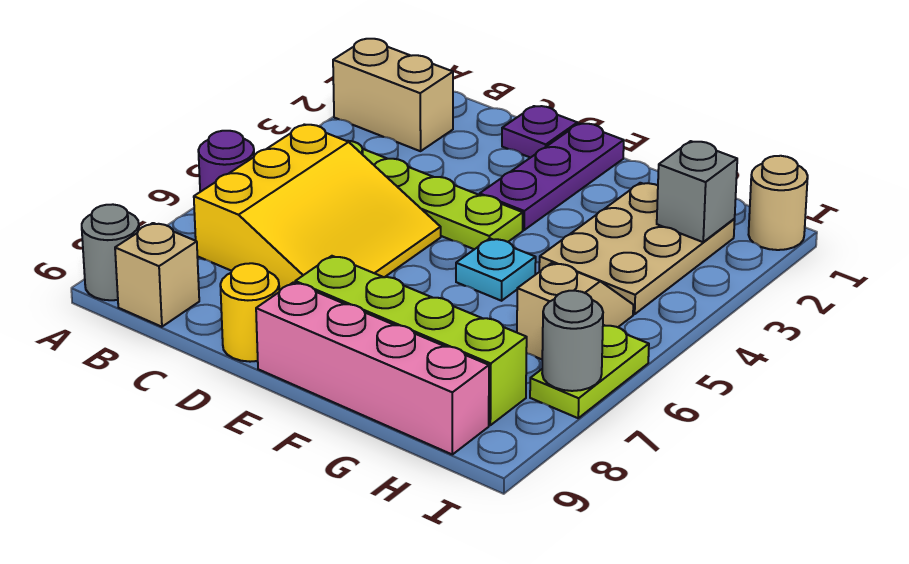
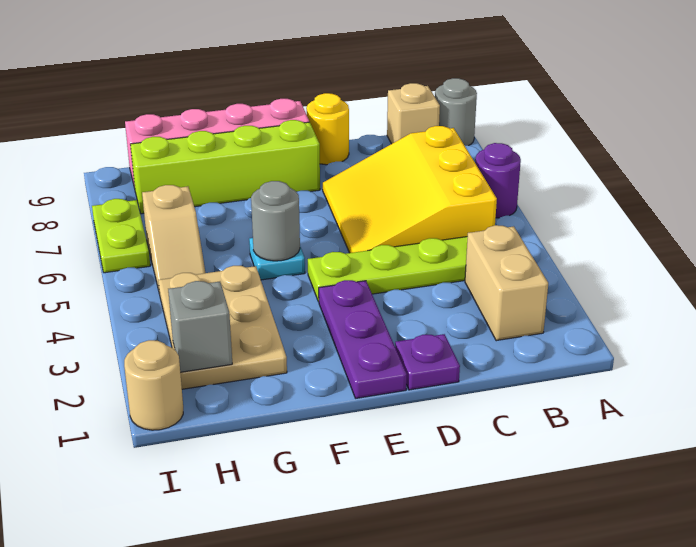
tan brick A2:B2 level 1 -> tan brick B2:B3 level 1
grey round brick I7 level 2 -> grey round brick F5 level 2

